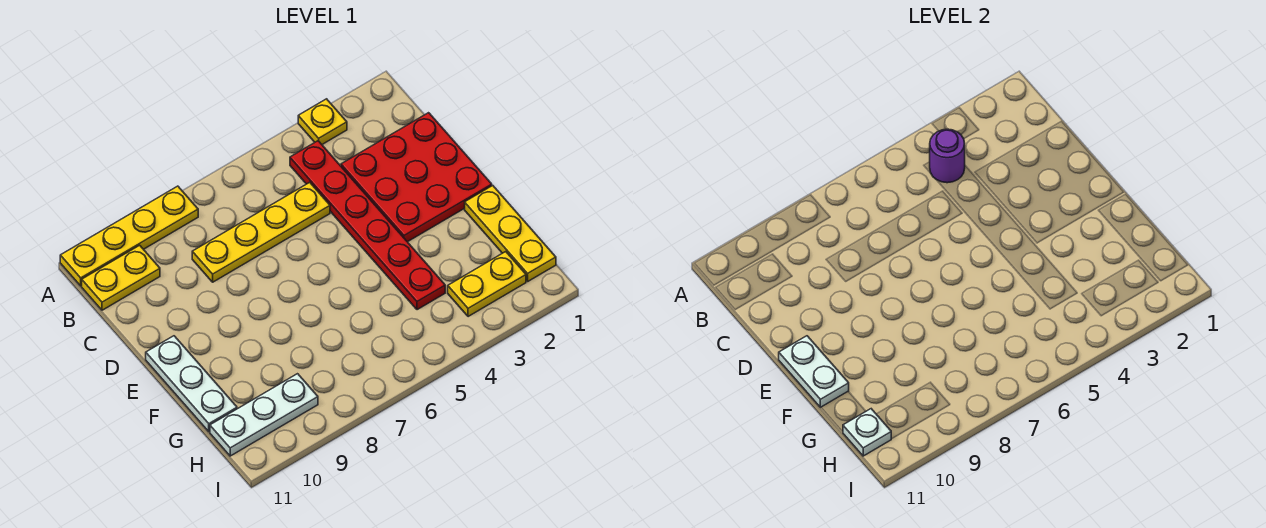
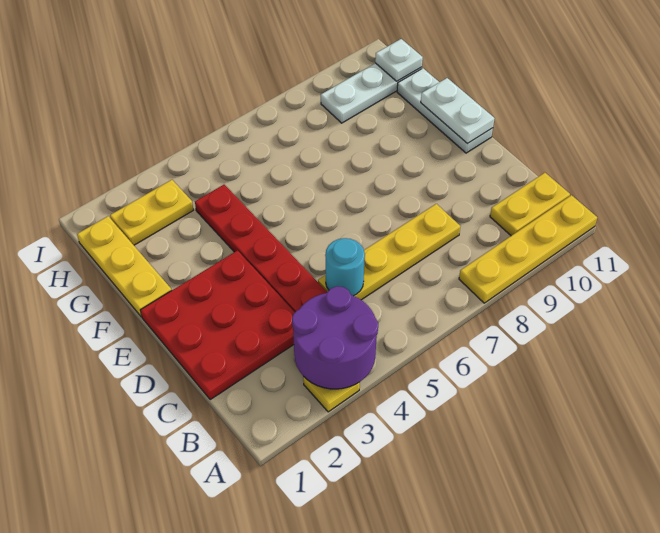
purple round brick B4 level 2 -> purple round brick A3:B4 level 2
none -> cyan round brick C5 level 2

